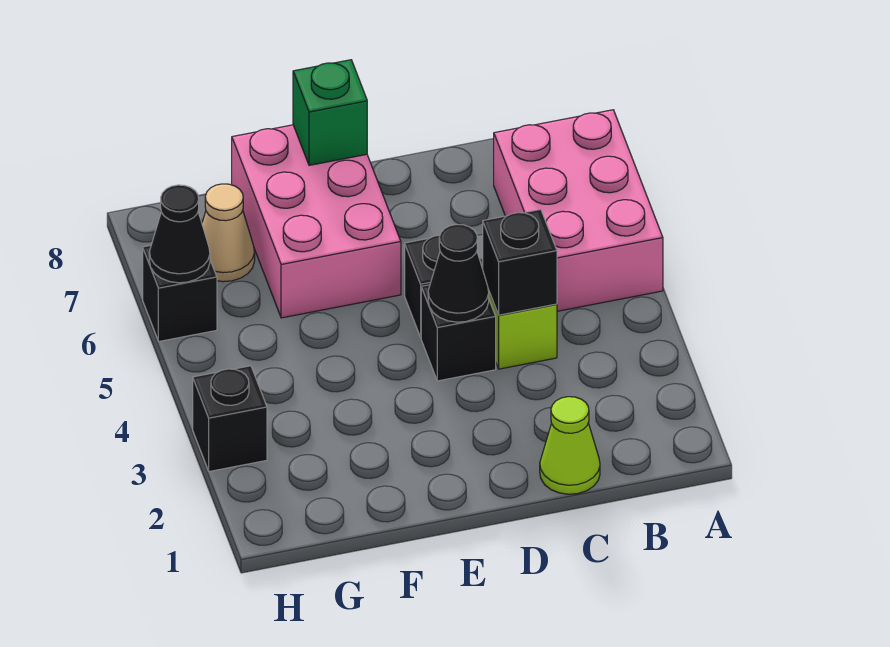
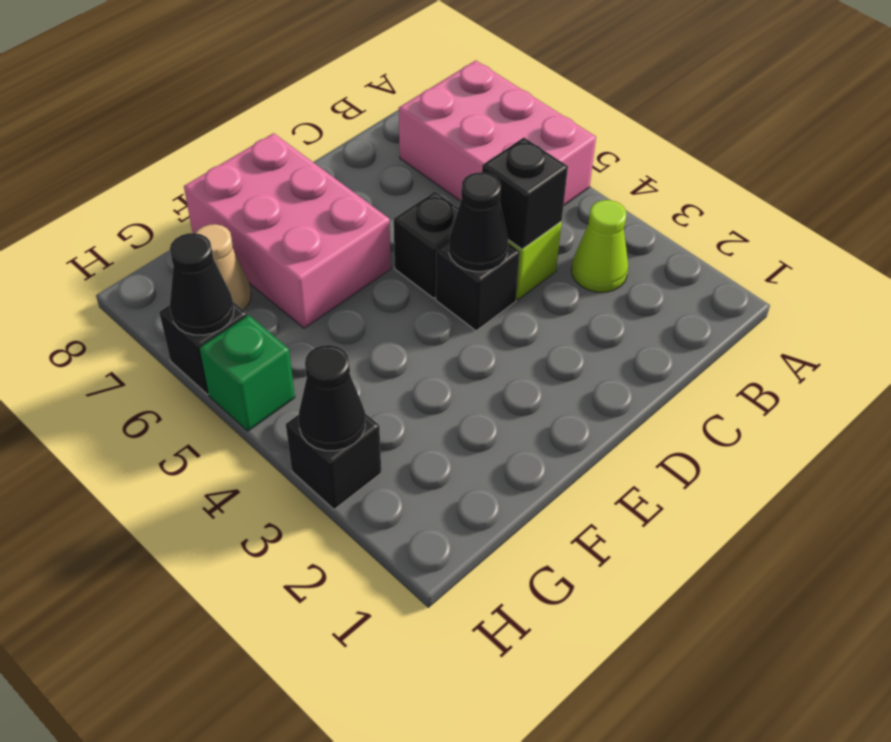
lime cone C1 level 1 -> lime cone B3 level 1
green brick E8 level 2 -> green brick H5 level 1
none -> black cone H3 level 2

